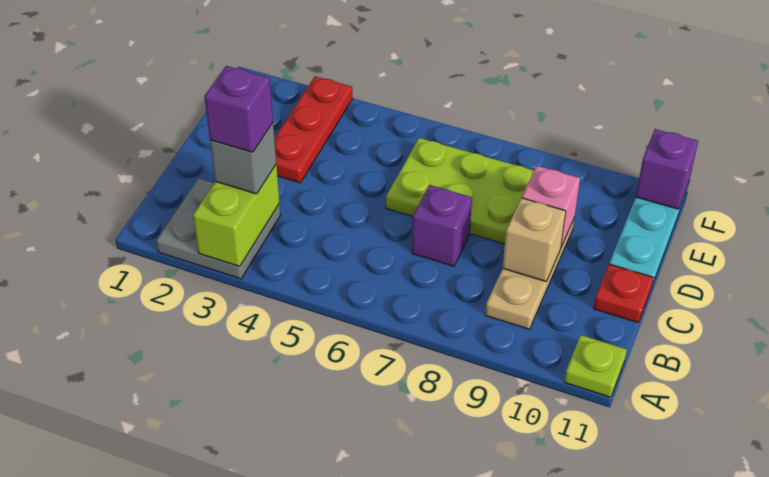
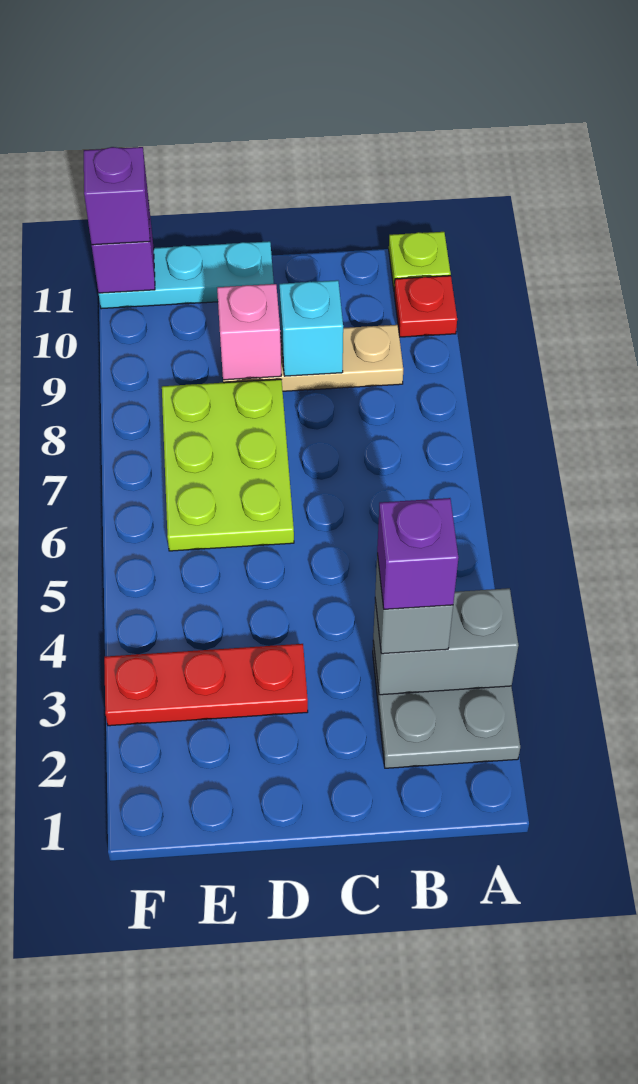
lime brick A3:B3 level 2 -> grey brick A3:B3 level 2
purple brick C7 level 1 -> purple brick F11 level 3
tan brick C9 level 2 -> cyan brick C9 level 2
red plate C11 level 1 -> red plate A10 level 1

